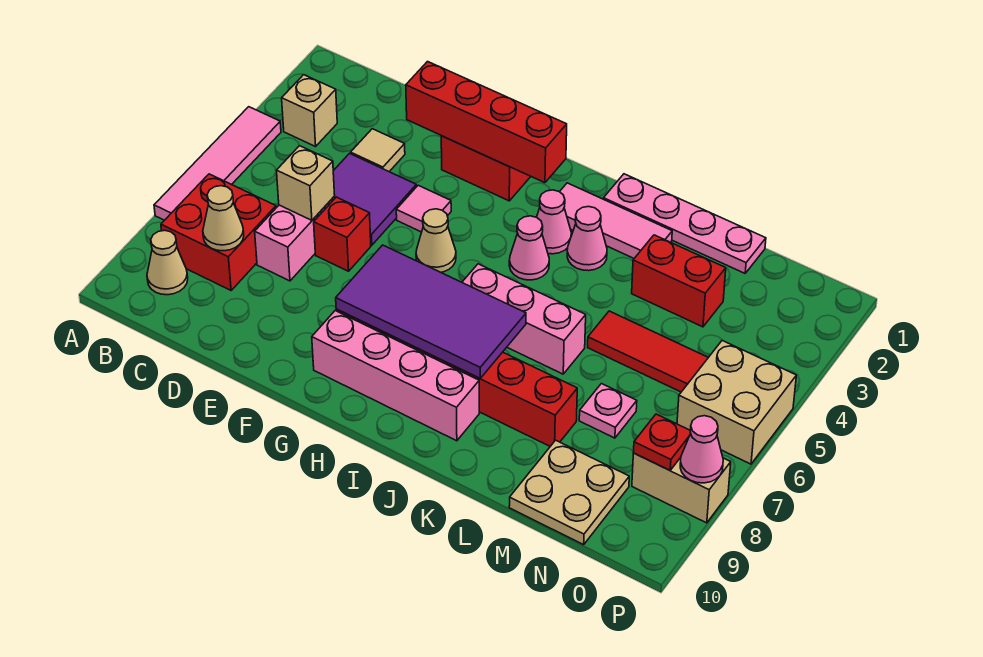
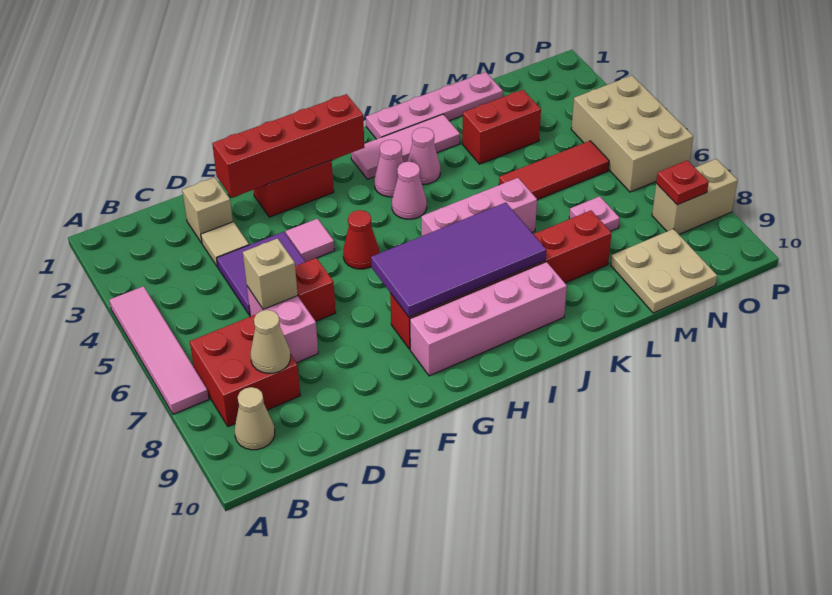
tan brick B3 level 1 -> tan brick D2 level 1
tan cone G5 level 1 -> red cone G5 level 1
tan brick O5:P6 level 1 -> tan brick O4:P6 level 1
pink cone P8 level 2 -> none

